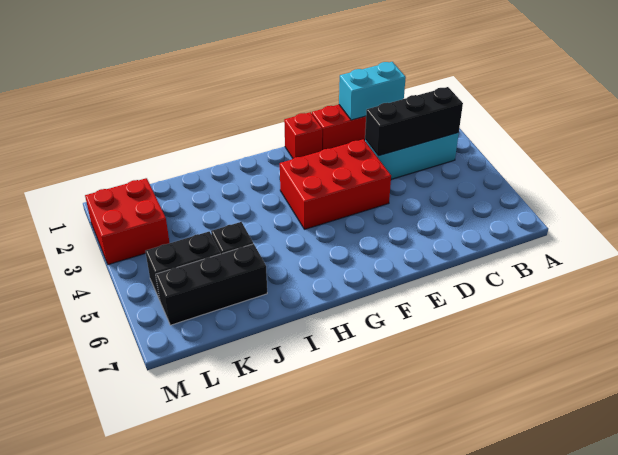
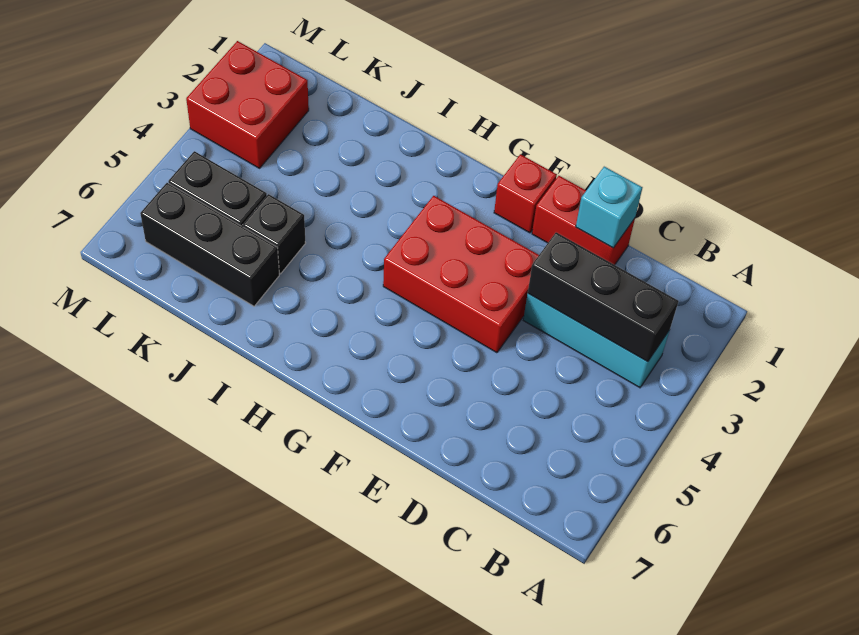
cyan brick C1:D1 level 2 -> cyan brick D1 level 2

